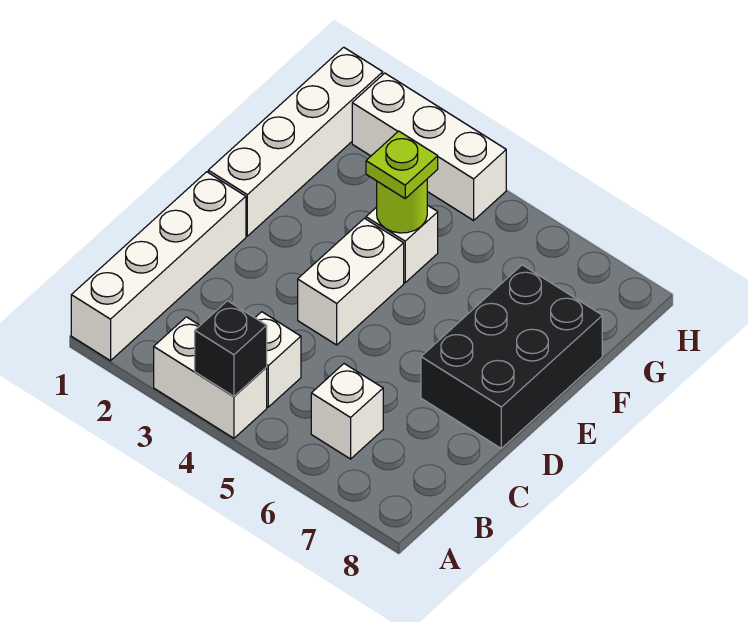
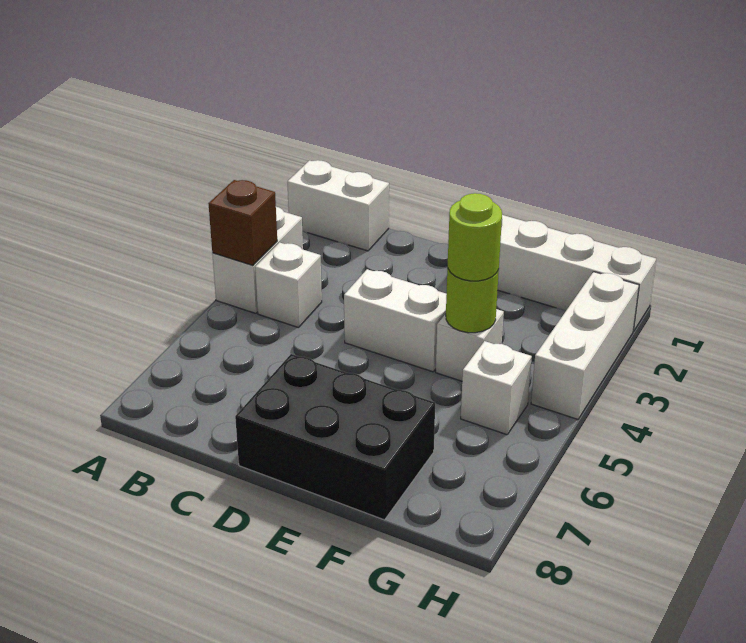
white brick A1:D1 level 1 -> white brick A1:B1 level 1
black brick A4 level 2 -> brown brick A4 level 2
white brick B6 level 1 -> white brick G5 level 1
lime plate F4 level 3 -> lime round brick F4 level 3

